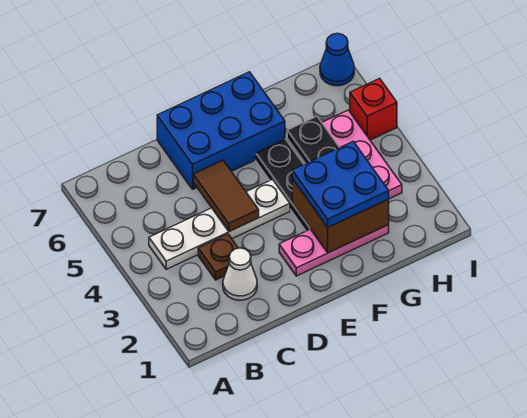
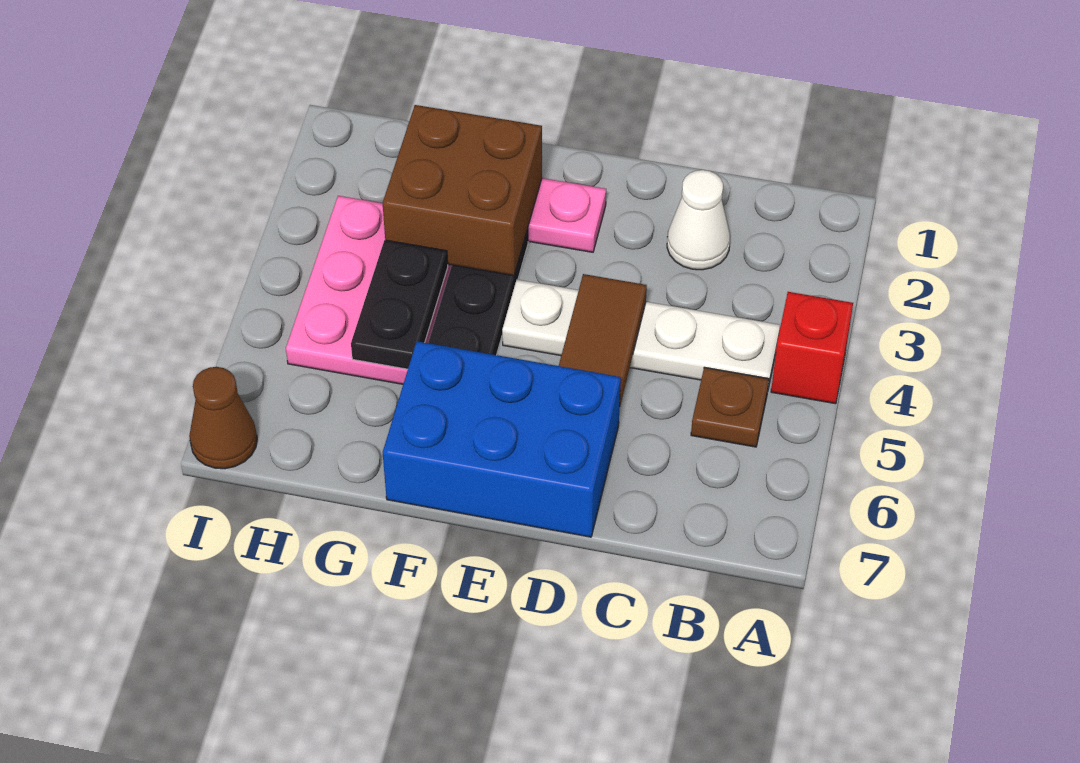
brown plate C3 level 1 -> brown plate B5 level 1
blue plate F2:G3 level 3 -> none
red brick I5 level 1 -> red brick A4 level 1
blue cone I7 level 1 -> brown cone I7 level 1

